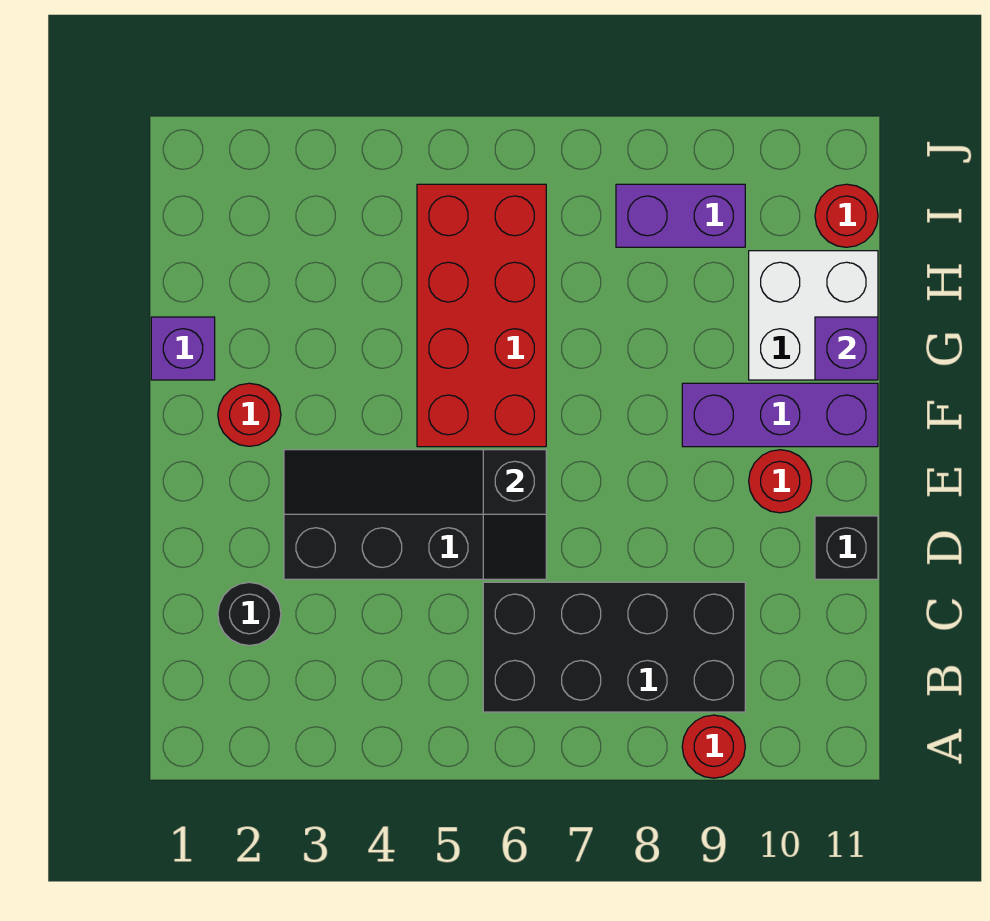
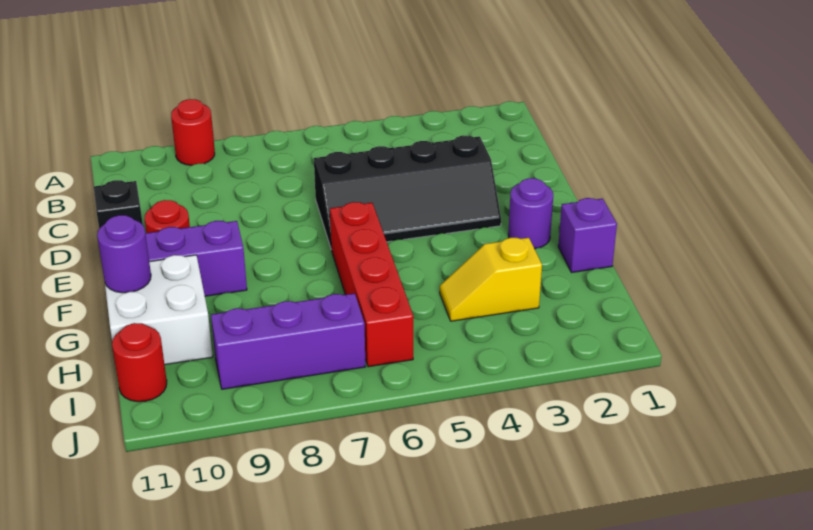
black brick B6:C9 level 1 -> none
black round brick C2 level 1 -> none
black slope D6:E6 level 2 top E -> none
red round brick F2 level 1 -> purple round brick F2 level 1
red brick F5:I6 level 1 -> red brick F6:I6 level 1
purple brick G11 level 2 -> purple round brick G11 level 2
none -> yellow slope H3:H4 level 1 top 3
purple brick I8:I9 level 1 -> purple brick I7:I9 level 1

